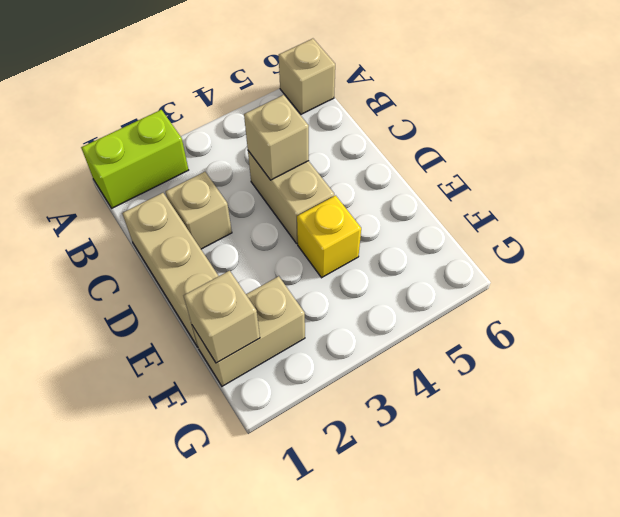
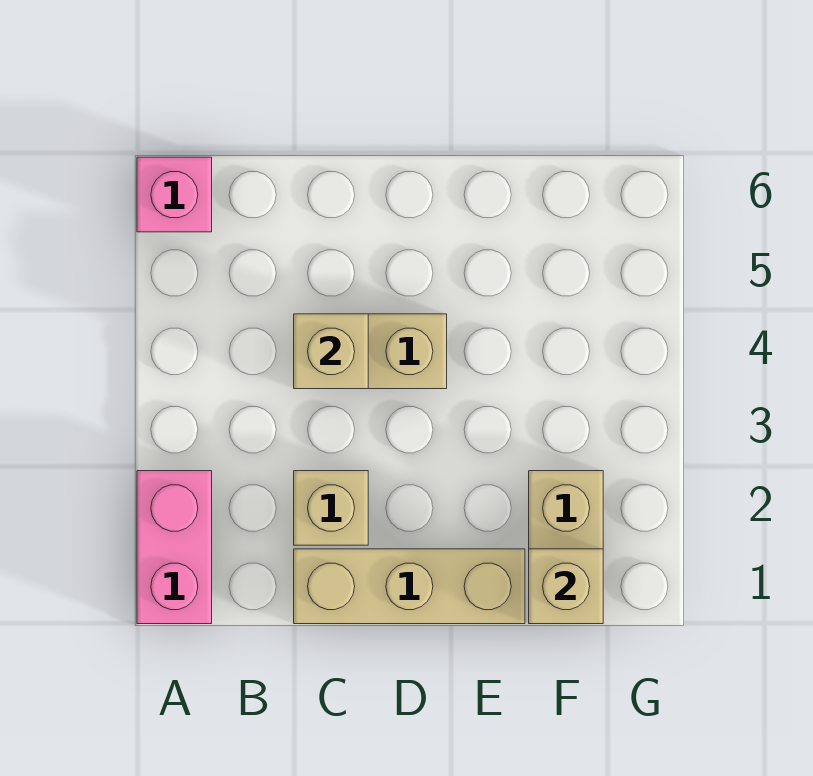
lime brick A1:A2 level 1 -> pink brick A1:A2 level 1
tan brick A6 level 1 -> pink brick A6 level 1
yellow brick E4 level 1 -> none

